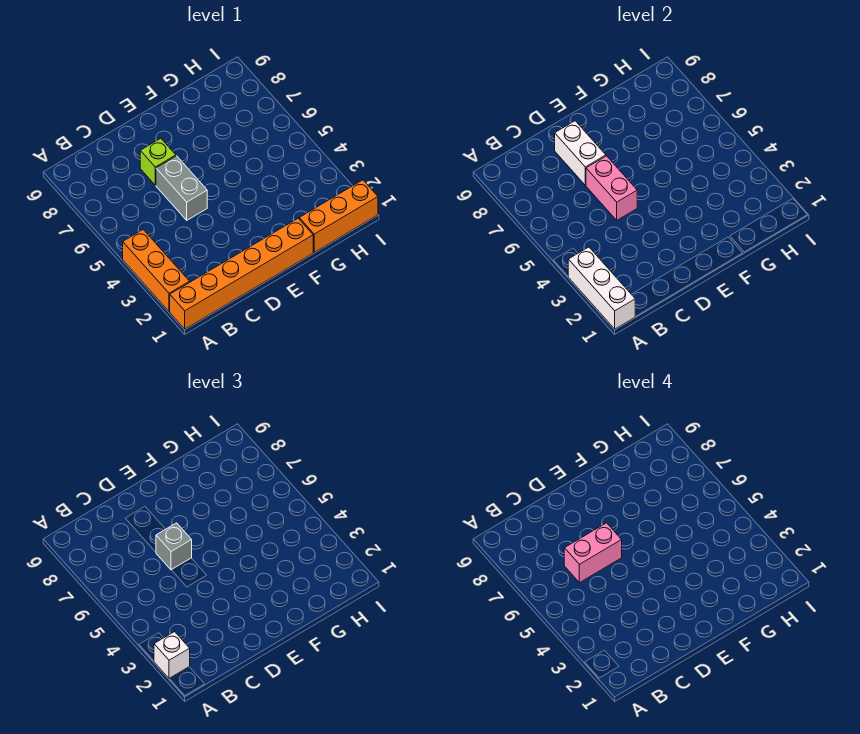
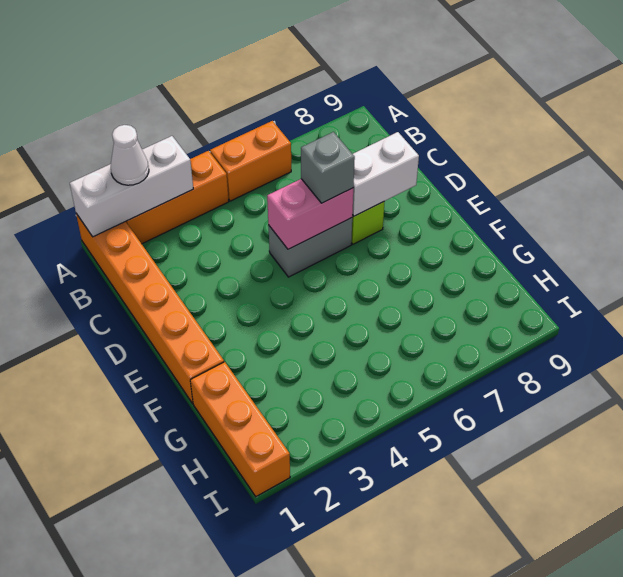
white brick A2 level 3 -> white cone A2 level 3
none -> orange brick A5:A6 level 1
pink brick C6:D6 level 4 -> none

